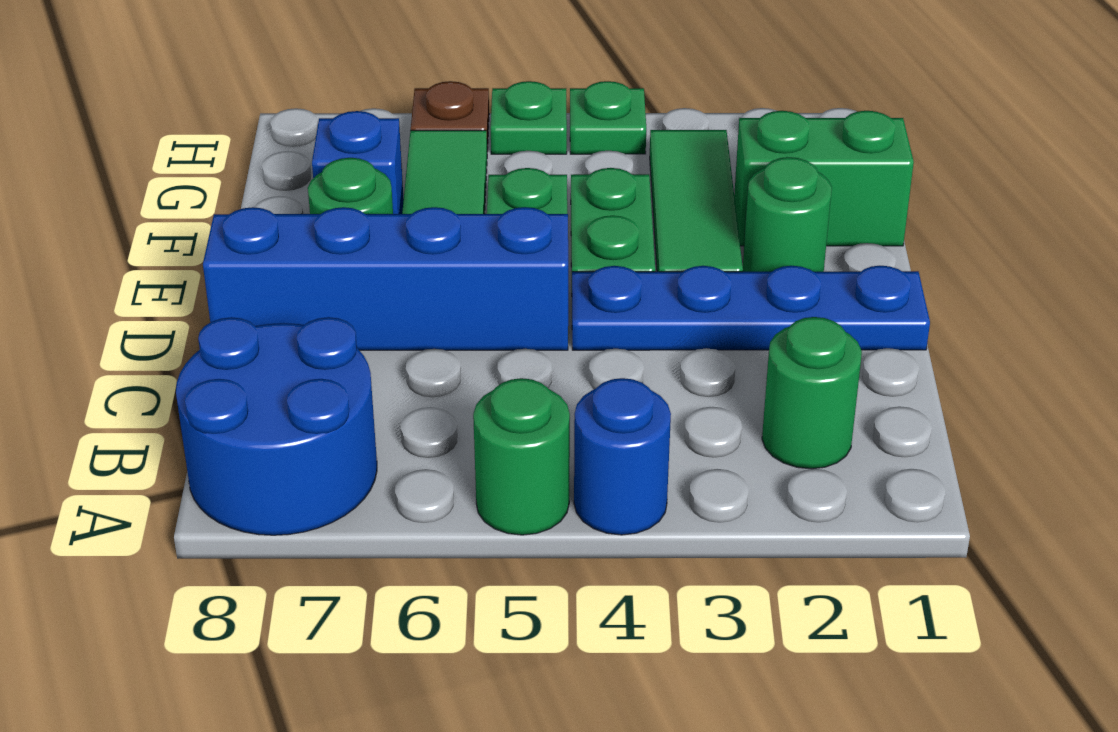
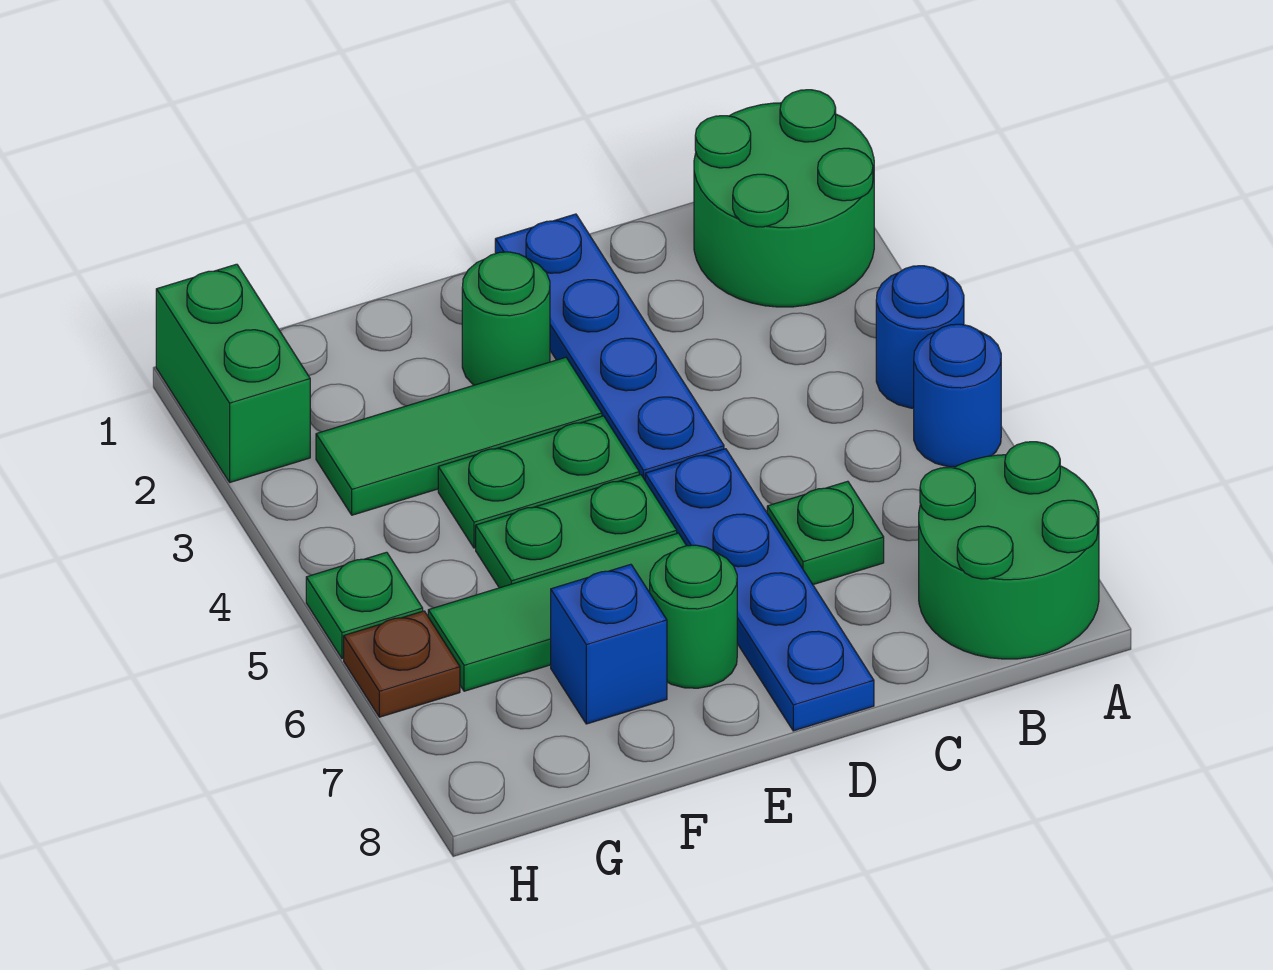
green round brick A5 level 1 -> blue round brick A5 level 1
blue round brick A7:B8 level 1 -> green round brick A7:B8 level 1
green round brick B2 level 1 -> green round brick A1:B2 level 1
blue brick D5:D8 level 1 -> blue plate D5:D8 level 1
green brick F1:F2 level 1 -> green brick H1:H2 level 1
green plate H4 level 1 -> green plate C6 level 1

